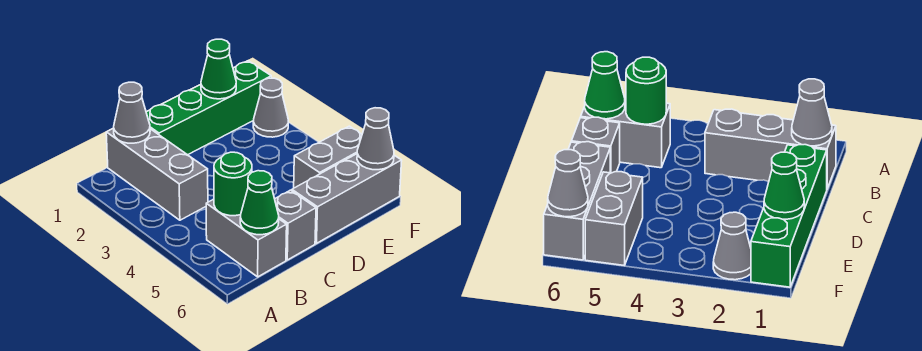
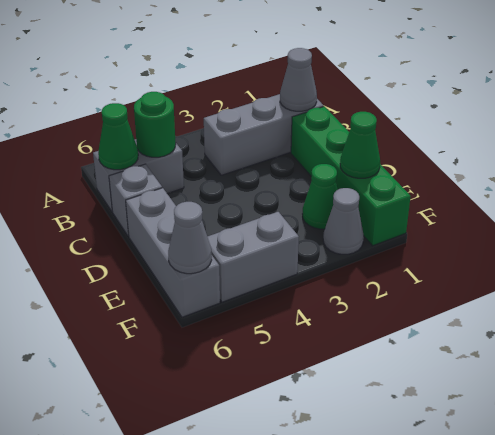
none -> green cone E2 level 1
grey brick E5:F5 level 1 -> grey brick F4:F5 level 1

